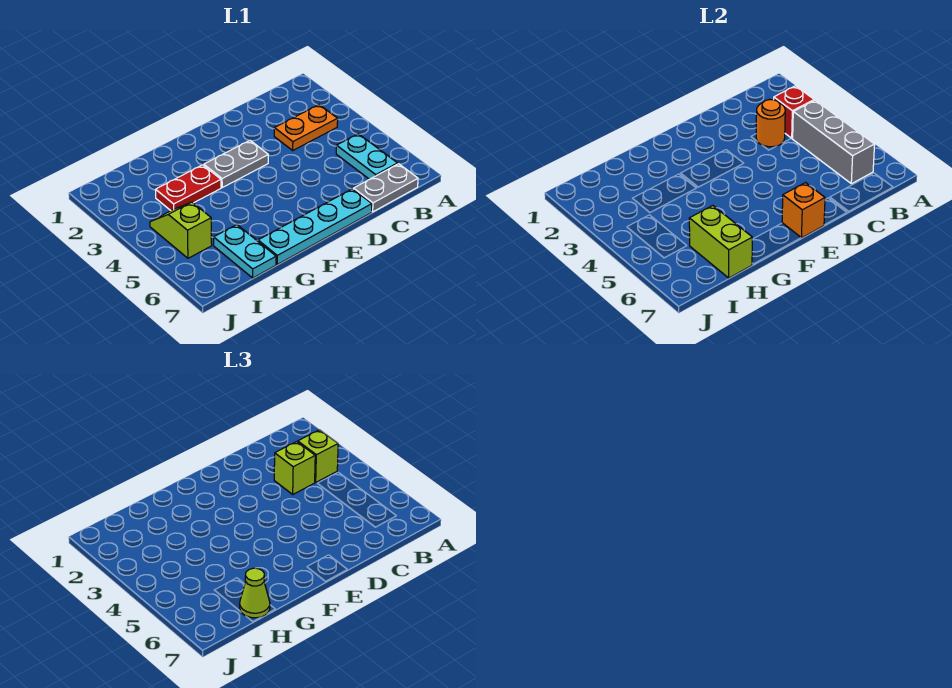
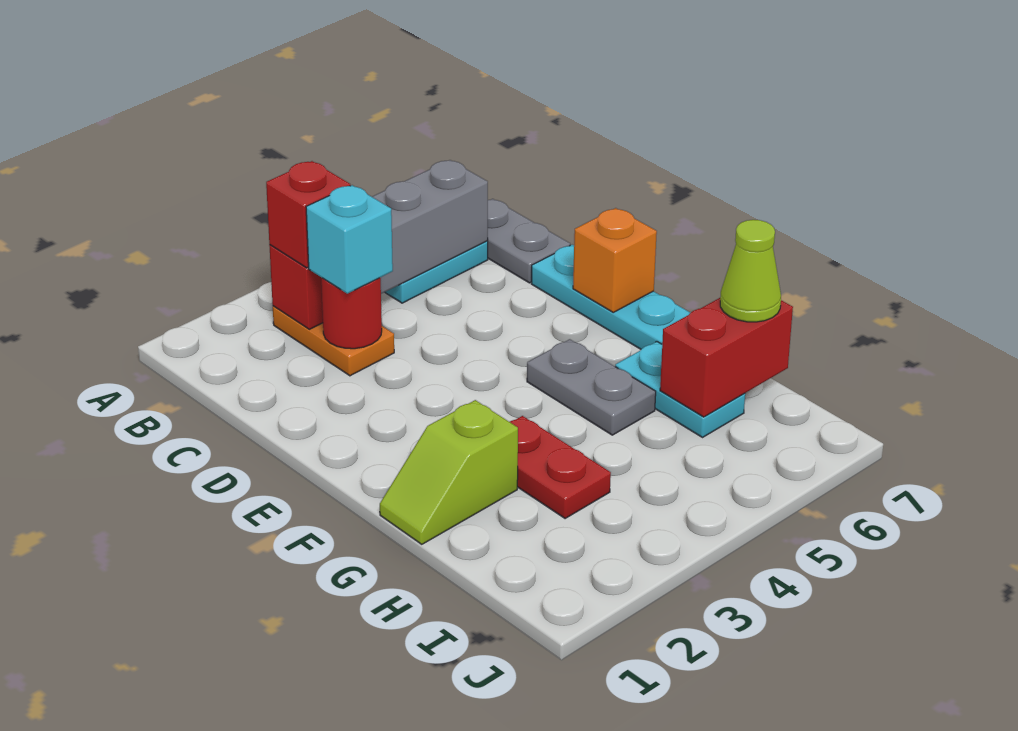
lime brick B3 level 3 -> red brick B3 level 3
orange round brick C3 level 2 -> red round brick C3 level 2
lime brick C3 level 3 -> cyan brick C3 level 3
grey plate E3:F3 level 1 -> grey plate F5:G5 level 1
cyan plate H6:H7 level 1 -> cyan plate G6:H6 level 1
lime brick H6:H7 level 2 -> red brick H6:H7 level 2
lime slope I4:I5 level 1 top 5 -> lime slope G1:G2 level 1 top 2

